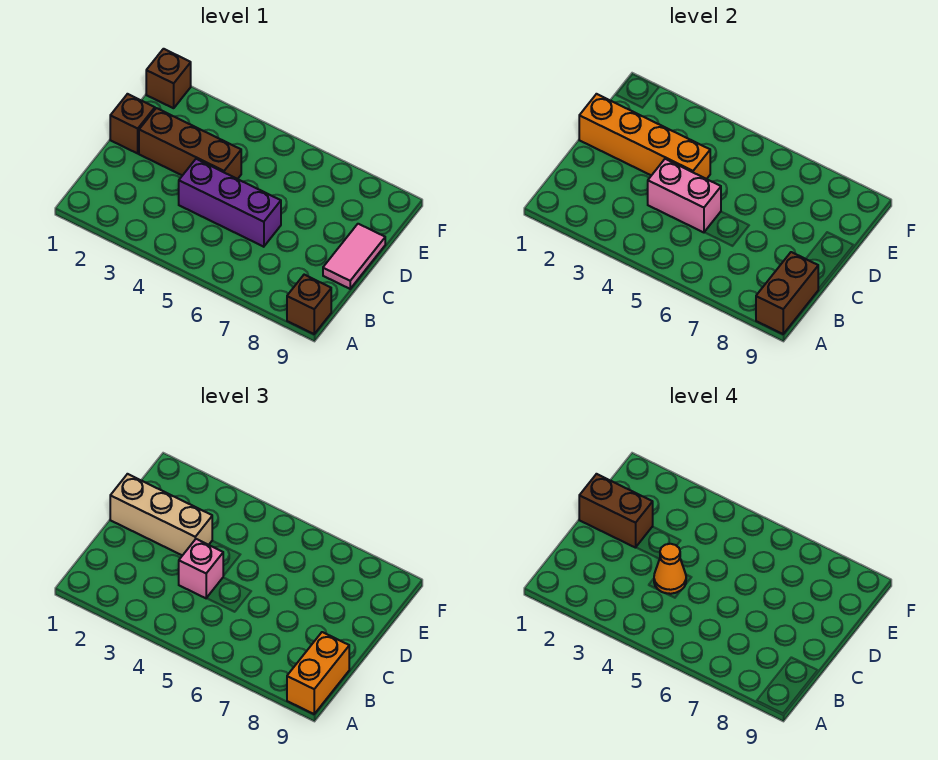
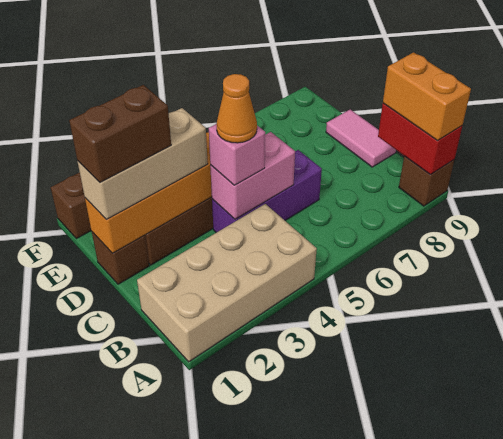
none -> tan brick A1:B4 level 1
brown brick A9:B9 level 2 -> red brick A9:B9 level 2

